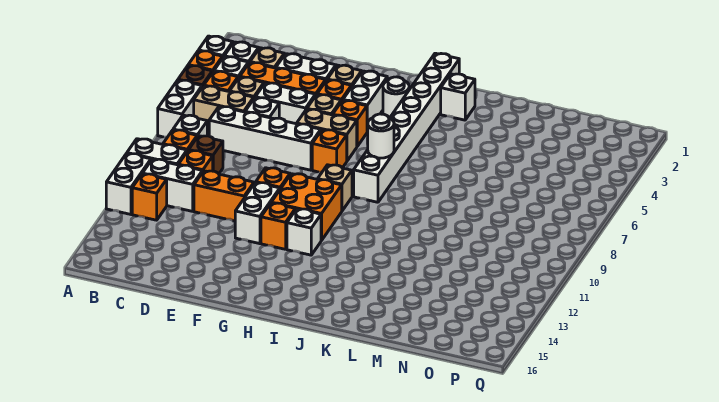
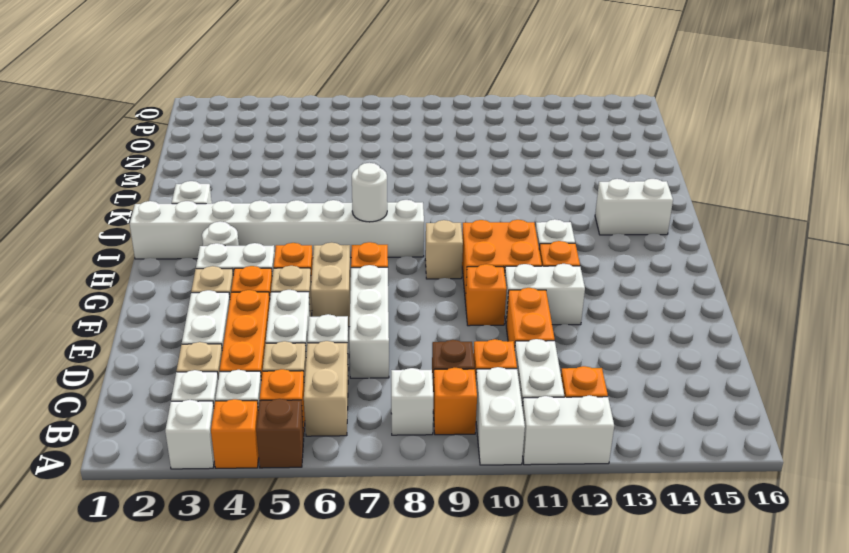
white brick A6:A7 level 1 -> white brick J14:J15 level 1
white brick C7:F7 level 1 -> white brick D7:F7 level 1

